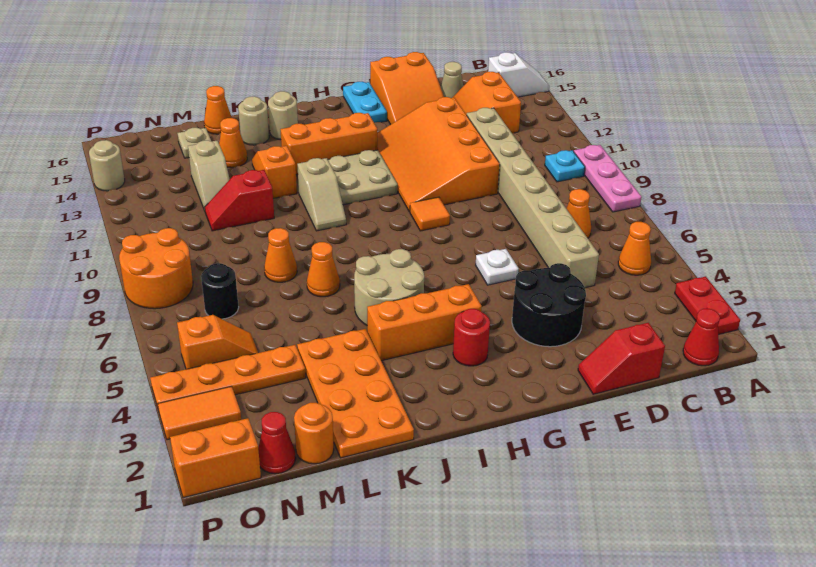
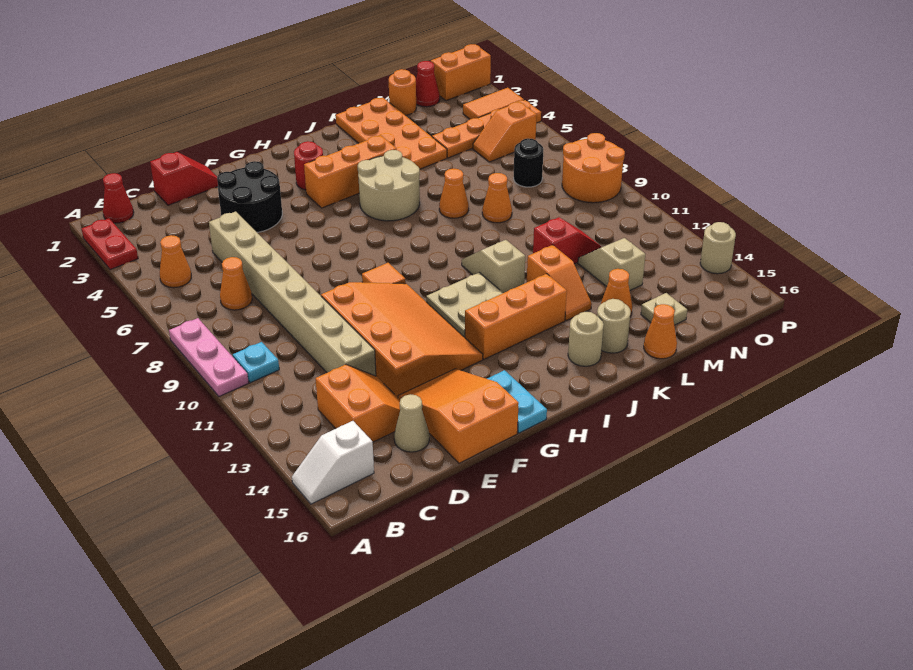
white plate F6 level 1 -> none

